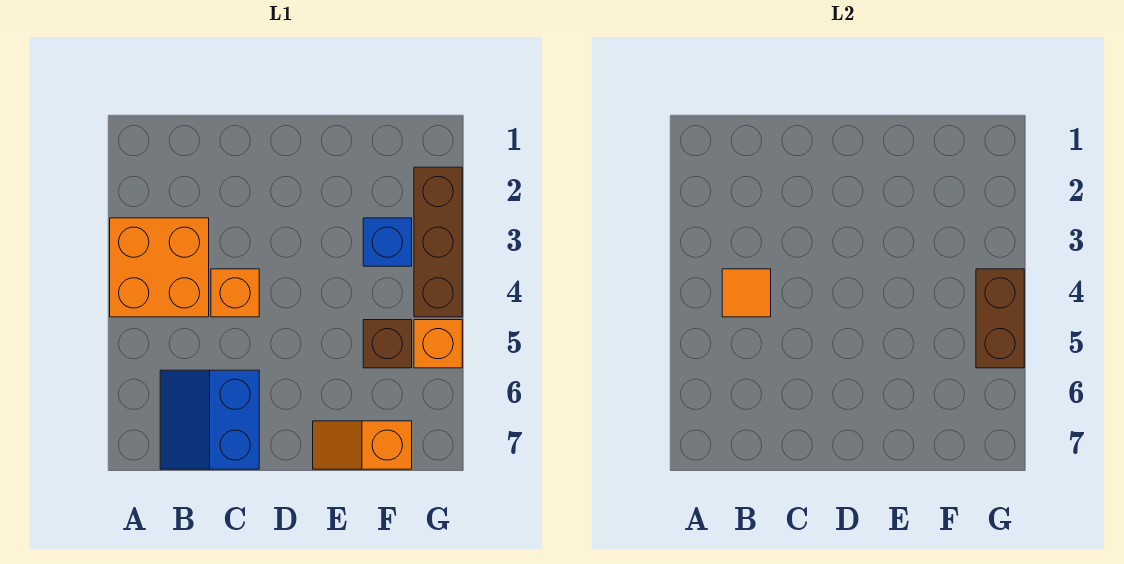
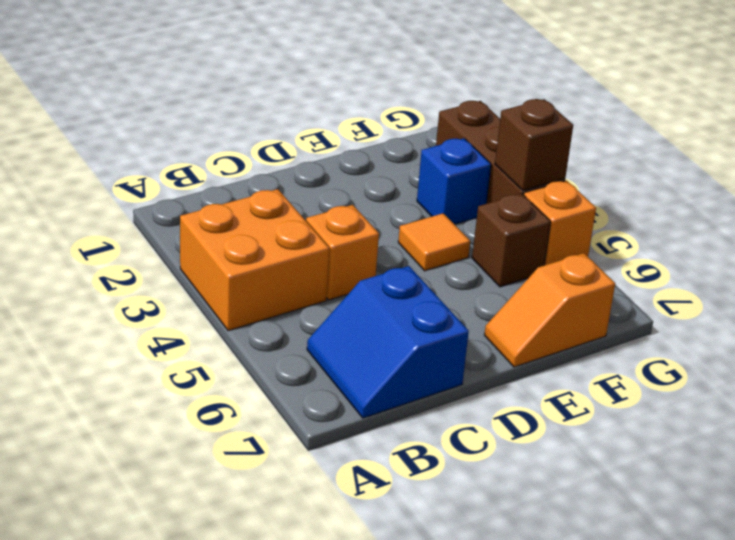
orange tile B4 level 2 -> orange tile E4 level 1
brown brick G4:G5 level 2 -> brown brick G4 level 2

